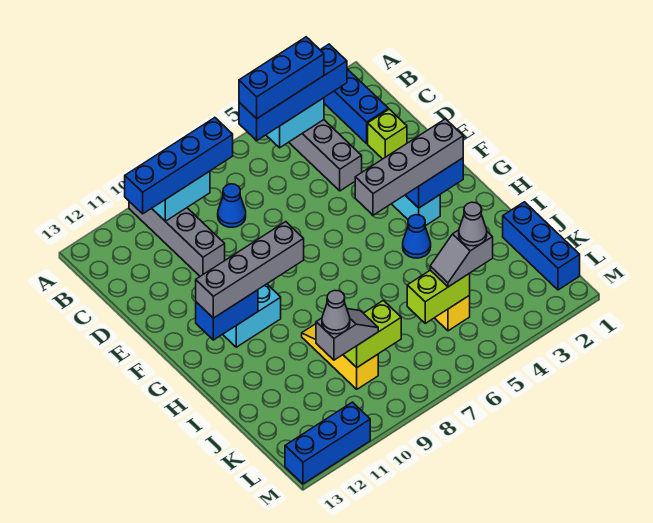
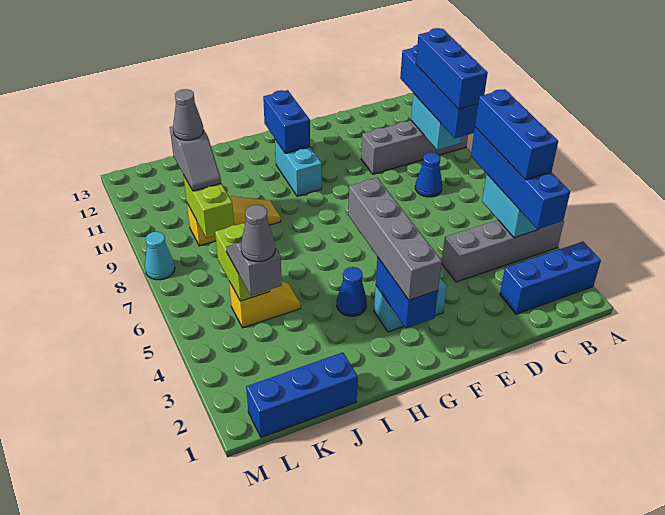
lime brick D2 level 1 -> none
grey brick G9:G12 level 3 -> none
none -> cyan cone M8 level 1
blue brick M11:M13 level 1 -> blue brick B8:B10 level 4

